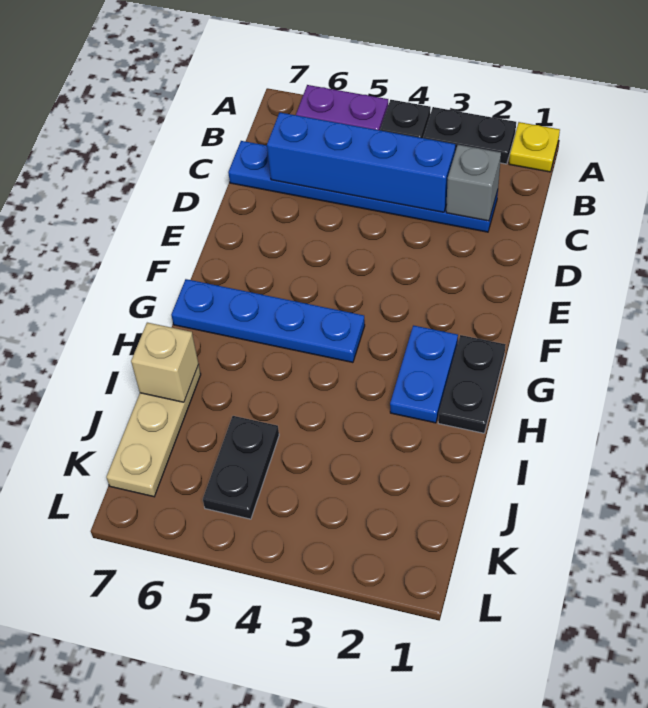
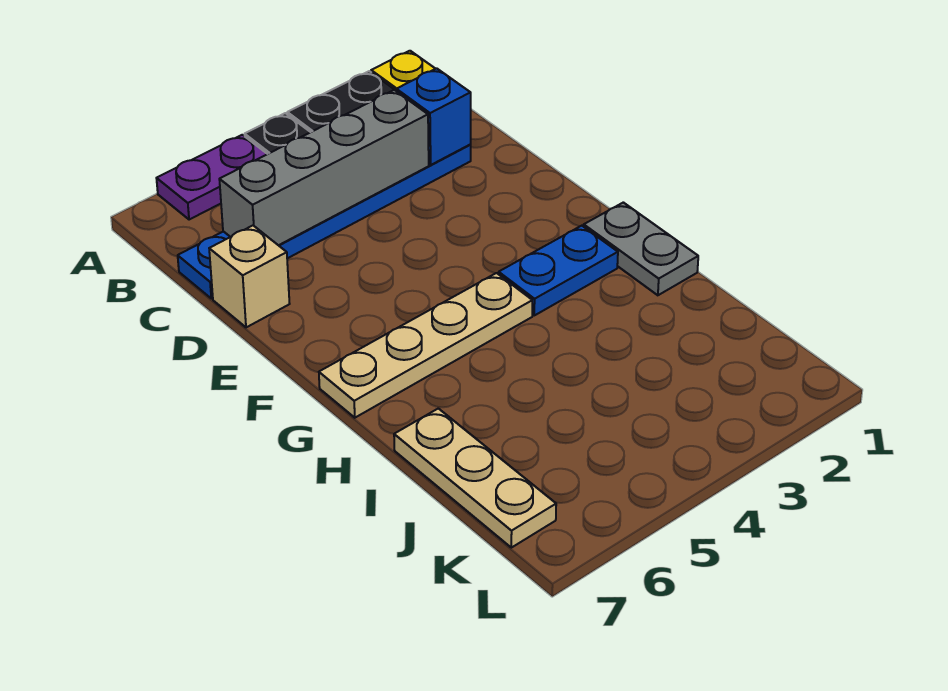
grey brick C2 level 2 -> blue brick C2 level 2
blue brick C3:C6 level 2 -> grey brick C3:C6 level 2
black plate G1:H1 level 1 -> grey plate G1:H1 level 1
blue plate G2:H2 level 1 -> blue plate G2:G3 level 1
blue plate G4:G7 level 1 -> tan plate G4:G7 level 1
tan brick I7 level 2 -> tan brick D7 level 1
black plate J5:K5 level 1 -> none

